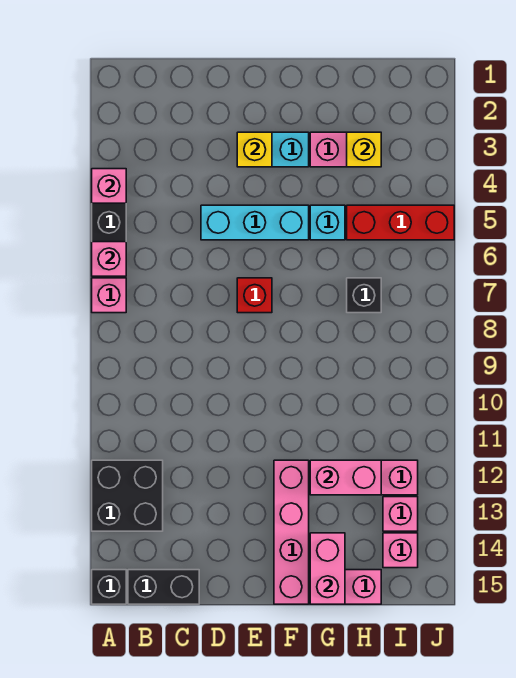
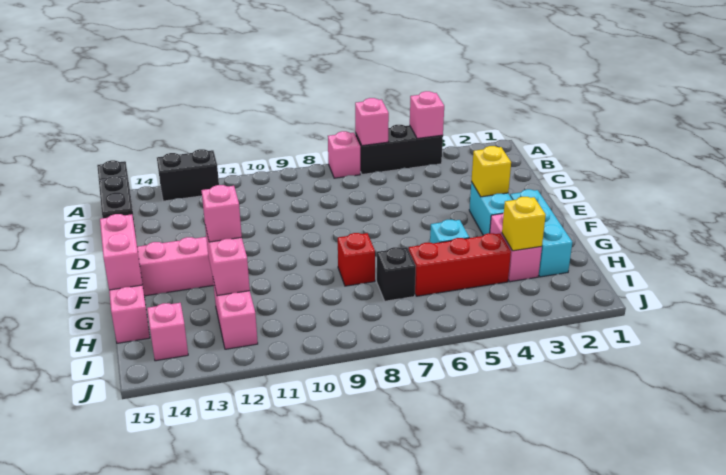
black brick A12:B13 level 1 -> black brick A12:A13 level 1
cyan brick D5:F5 level 1 -> cyan brick F2:H2 level 1
red brick E7 level 1 -> red brick G8 level 1
pink brick G14:G15 level 2 -> pink brick F15:G15 level 2
red brick H5:J5 level 1 -> red brick H4:H6 level 1
pink brick I13 level 1 -> pink brick G12 level 3

